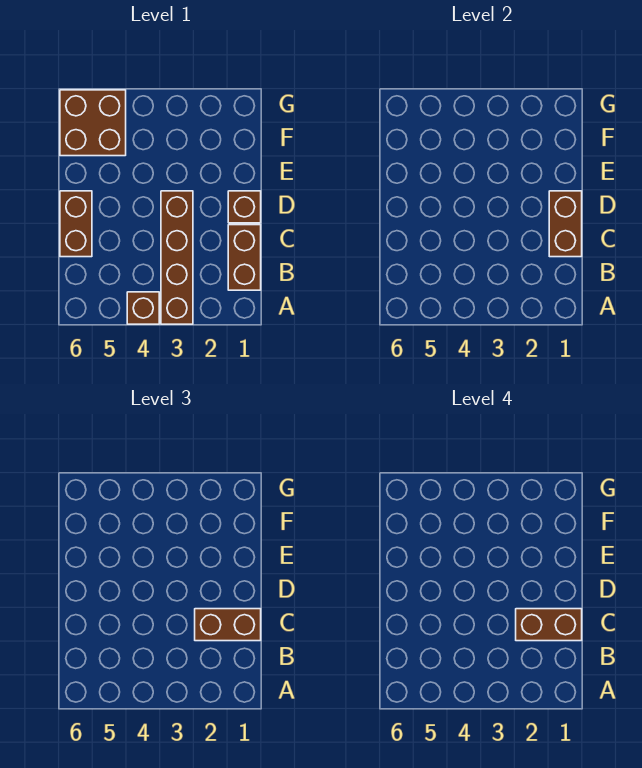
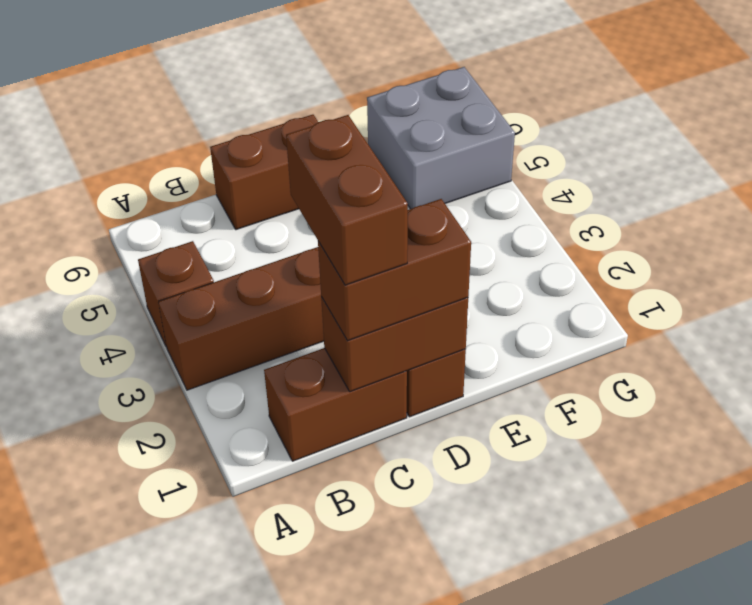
brown brick C1:C2 level 3 -> brown brick C1:D1 level 3
brown brick F5:G6 level 1 -> grey brick F5:G6 level 1

